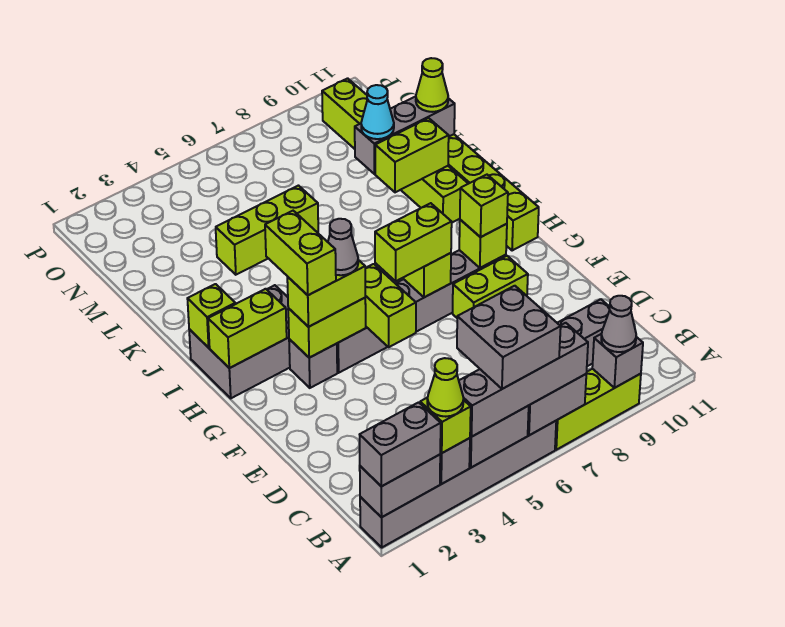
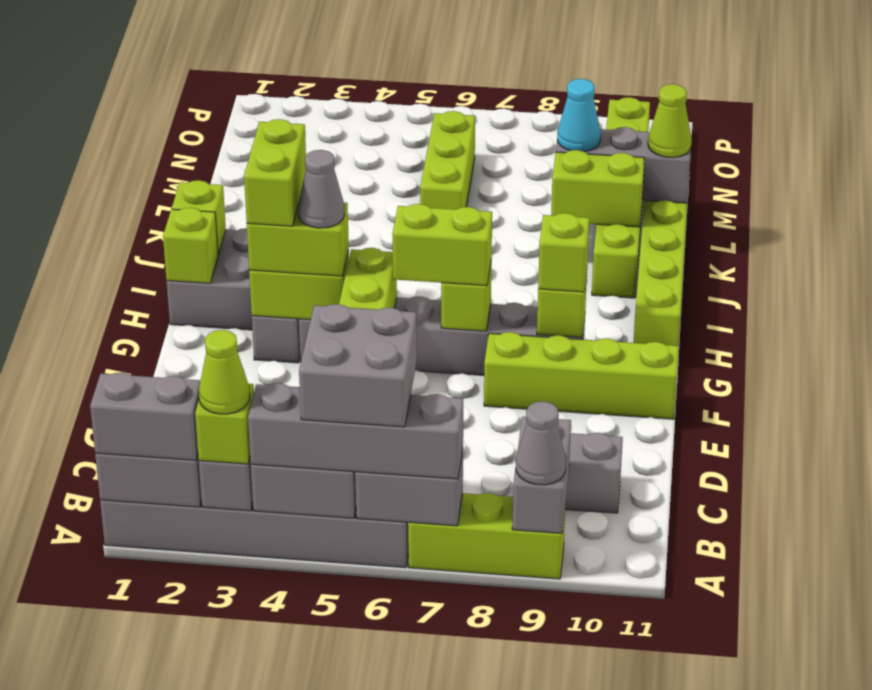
grey brick A9 level 2 -> grey brick A9:B9 level 2
lime brick F8:F9 level 1 -> lime brick F8:F11 level 1
lime brick H1:H2 level 2 -> lime brick H1 level 2
lime brick L4:L6 level 1 -> lime brick L6:N6 level 1

